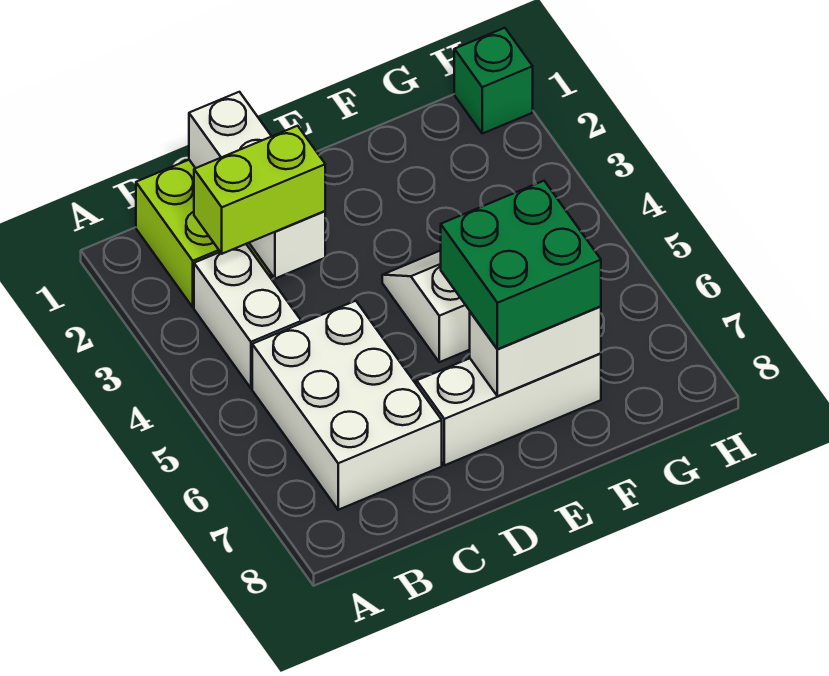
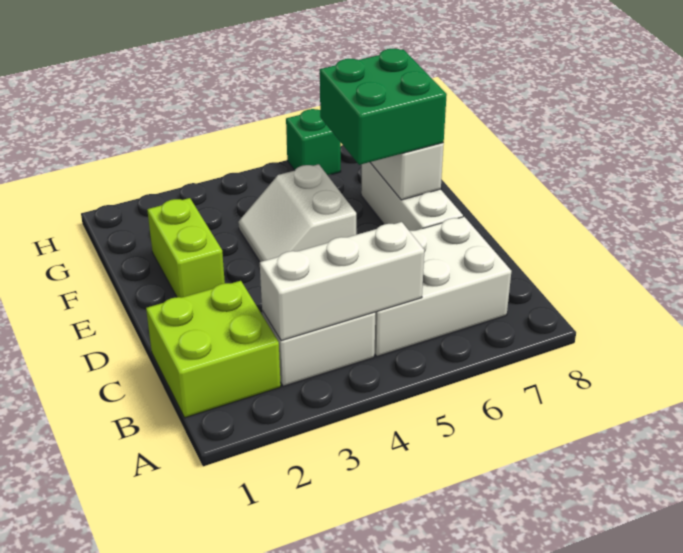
lime brick B3:C3 level 3 -> lime brick E2:F2 level 1
white brick C1:C3 level 2 -> white brick B3:B5 level 2
green brick H1 level 1 -> green brick H6 level 1

